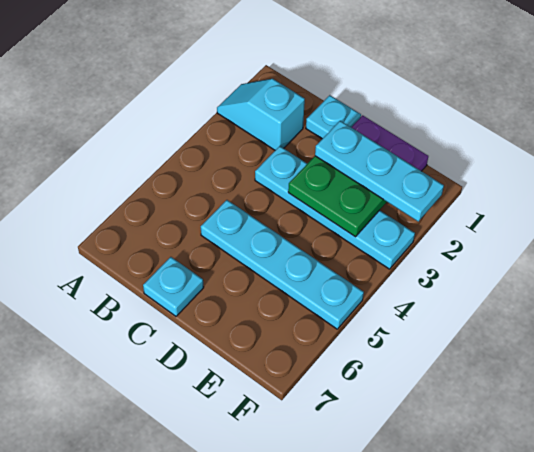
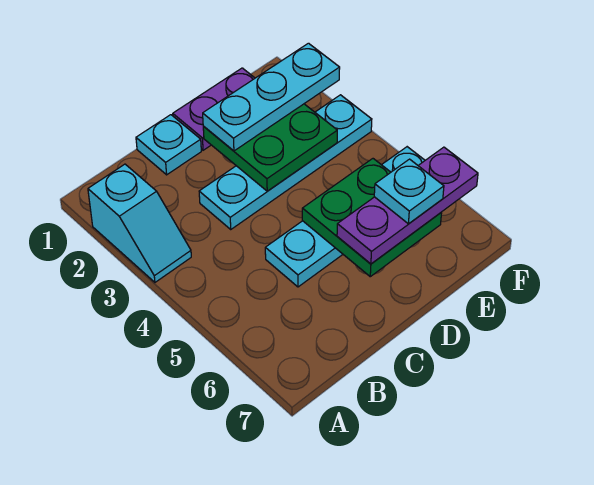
cyan slope A2:B2 level 1 top B -> cyan slope A2:A3 level 1 top 2
cyan plate C7 level 1 -> cyan plate E6 level 4
none -> green plate D5:E6 level 2
none -> purple plate D6:F6 level 3

